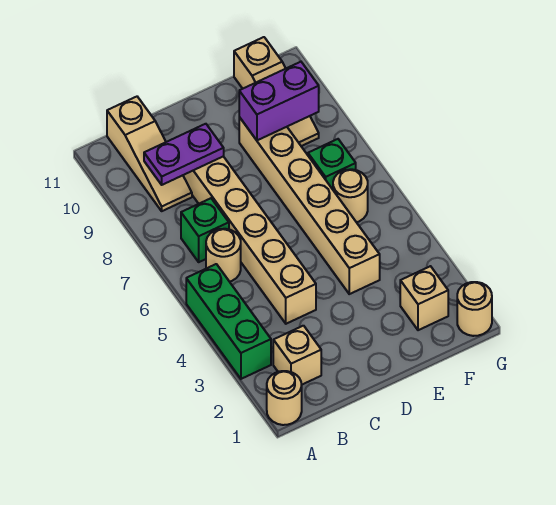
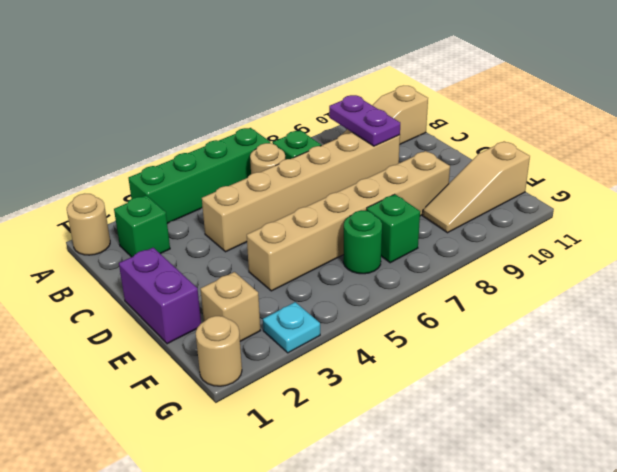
green brick A3:A5 level 1 -> green brick A3:A6 level 1
tan brick B2 level 1 -> green brick B2 level 1
purple brick E9:F9 level 2 -> purple brick D1:E1 level 1
tan round brick F6 level 1 -> green round brick F6 level 1
none -> cyan plate G3 level 1

